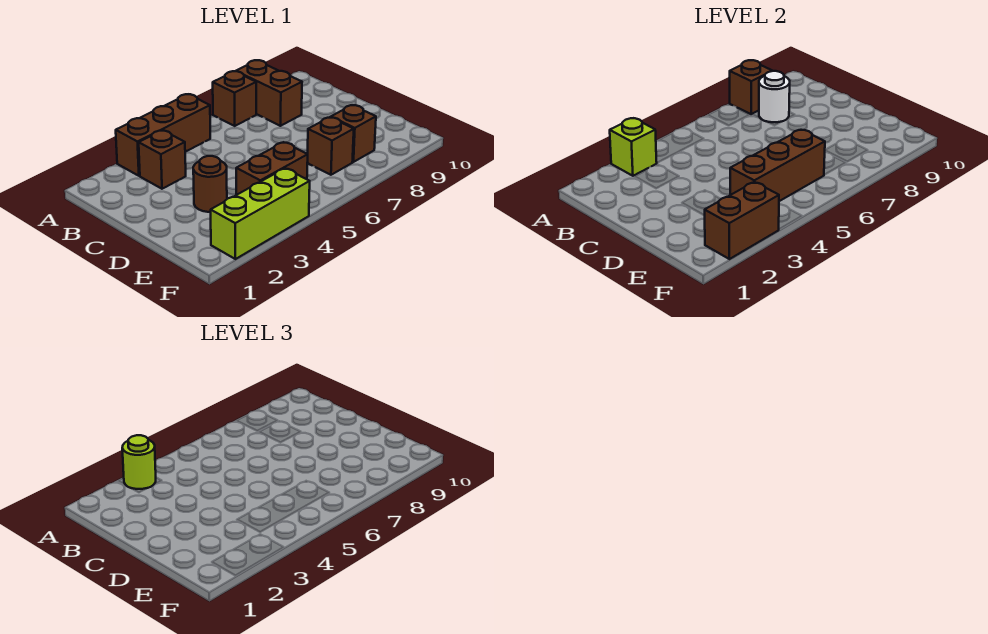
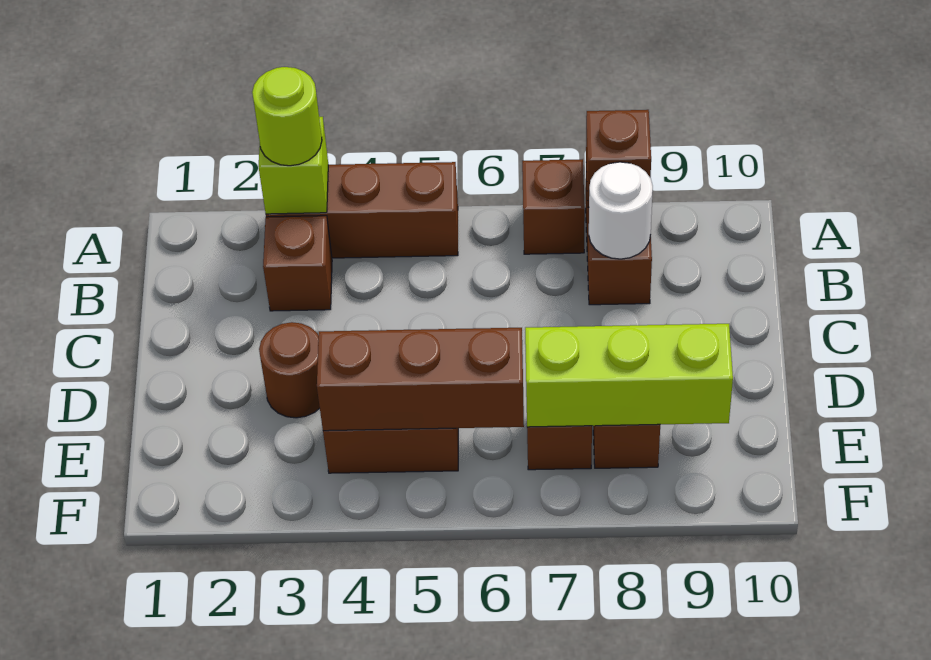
lime brick F2:F4 level 1 -> lime brick E7:E9 level 2
brown brick F2:F3 level 2 -> none

